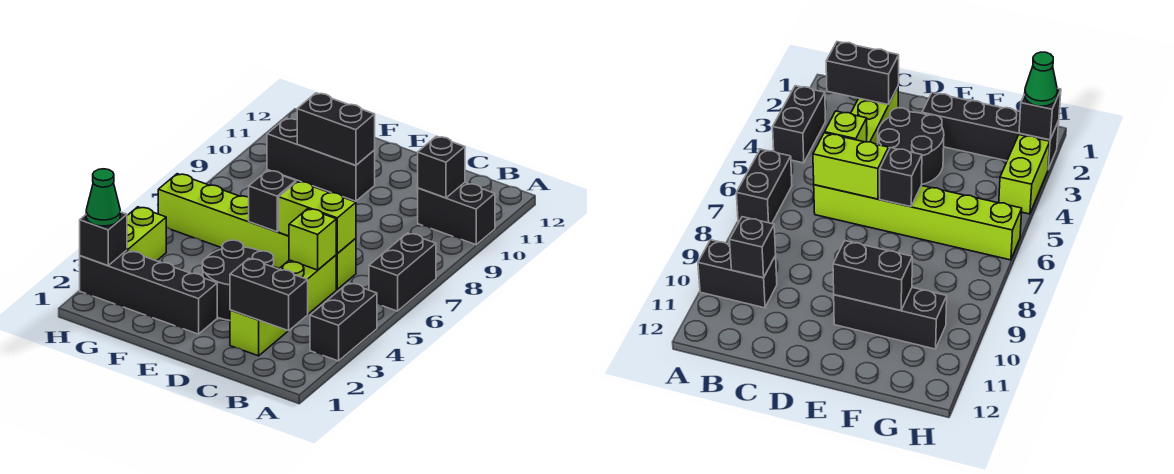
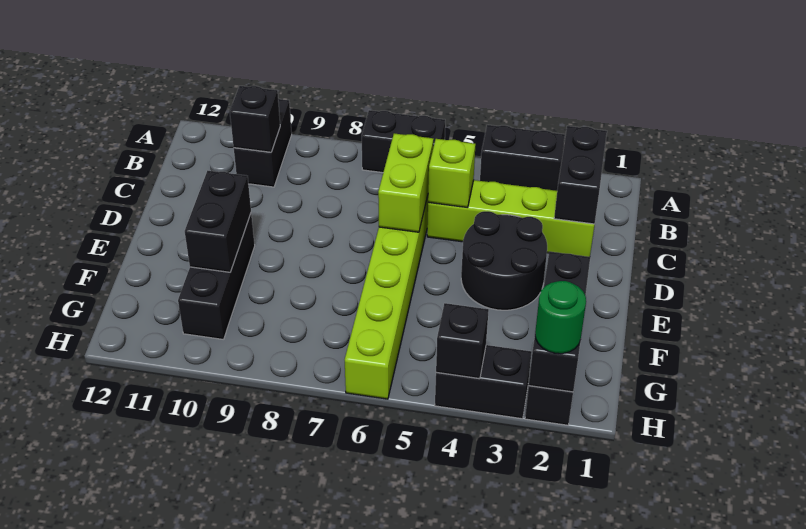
black brick E6 level 2 -> black brick H4 level 2
green cone H2 level 3 -> green round brick H2 level 3
lime brick H3:H4 level 1 -> black brick H3:H4 level 1

